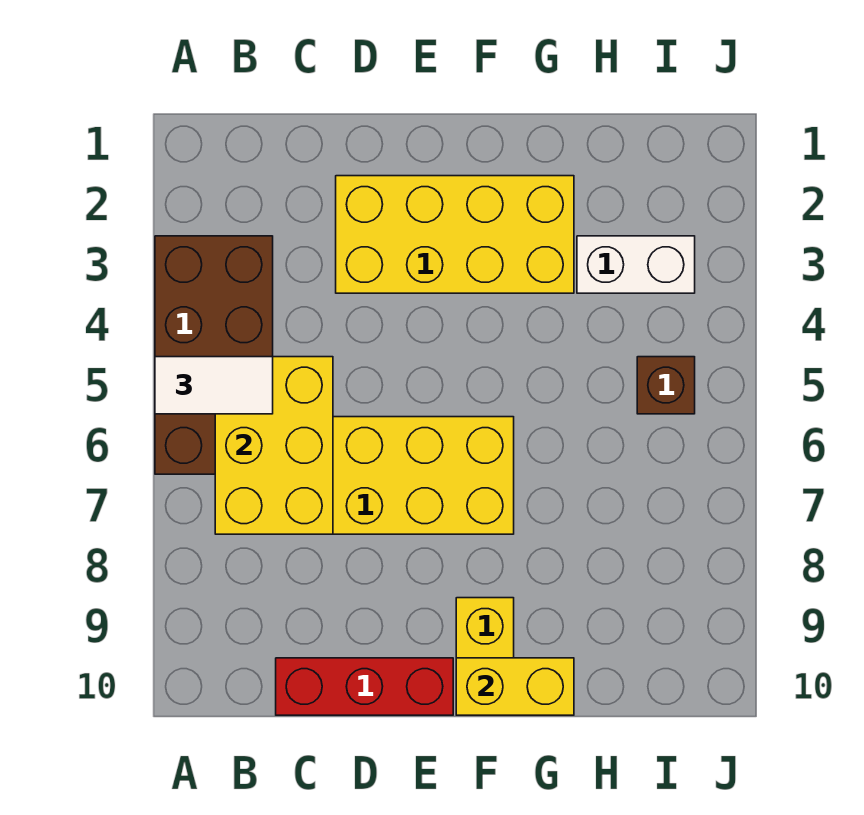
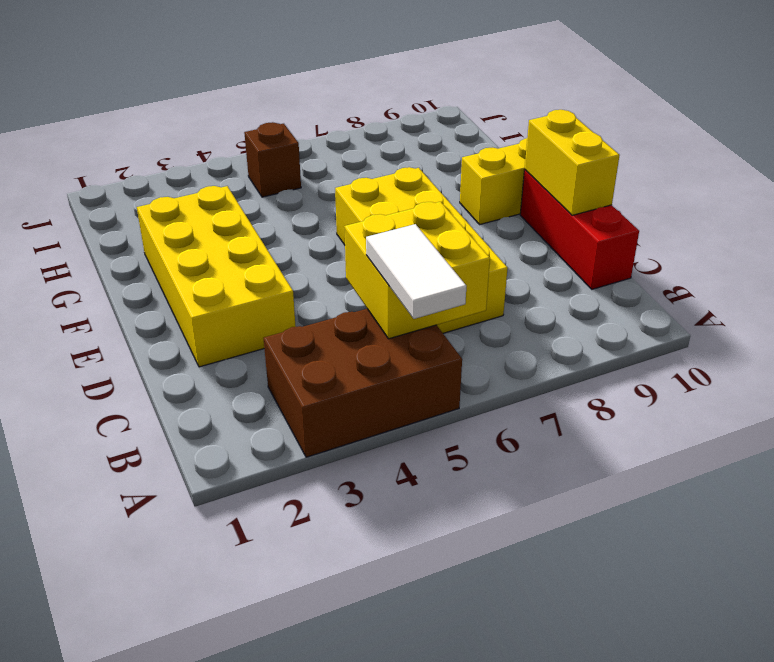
brown brick A3:B6 level 1 -> brown brick A3:B5 level 1
yellow brick B5:C7 level 2 -> yellow brick B5:C6 level 2
yellow brick F10:G10 level 2 -> yellow brick D10:E10 level 2
white brick H3:I3 level 1 -> none

